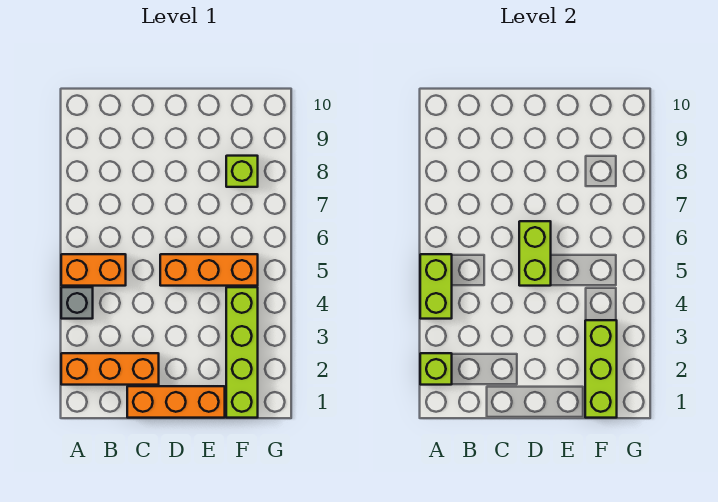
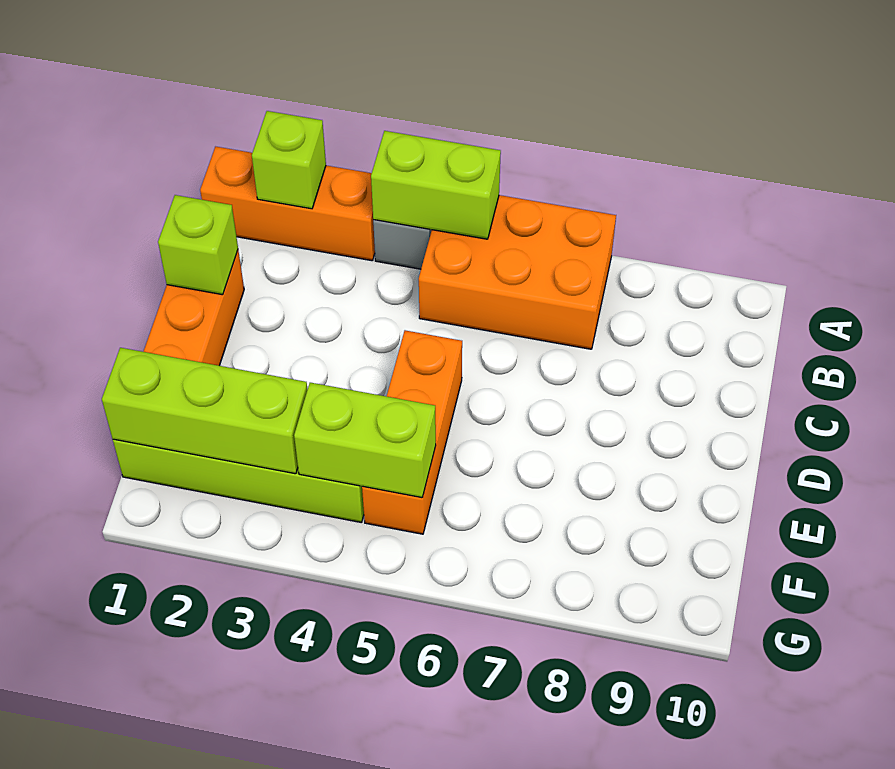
orange brick A2:C2 level 1 -> orange brick A1:A3 level 1
orange brick A5:B5 level 1 -> orange brick A5:B7 level 1
lime brick D5:D6 level 2 -> lime brick F4:F5 level 2
lime brick F8 level 1 -> lime brick C1 level 2

